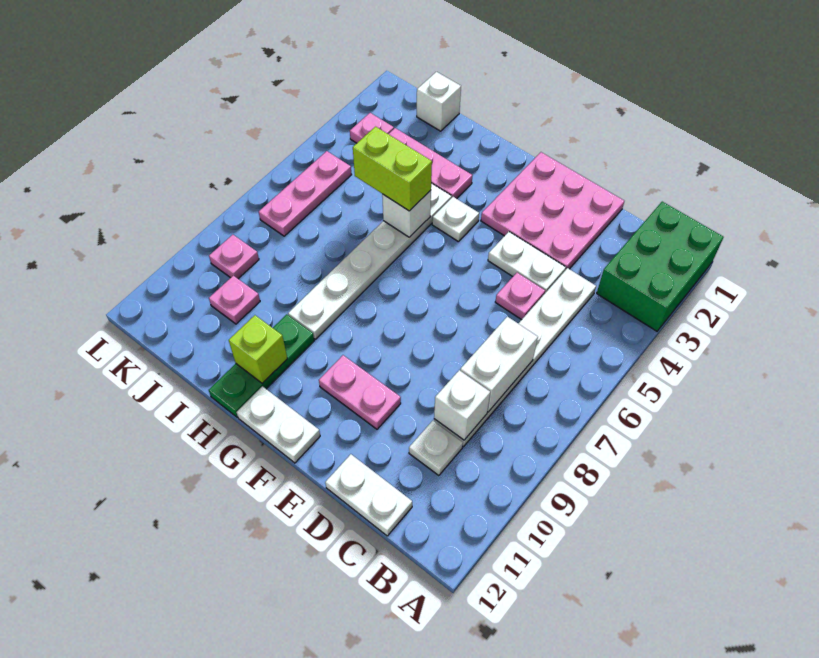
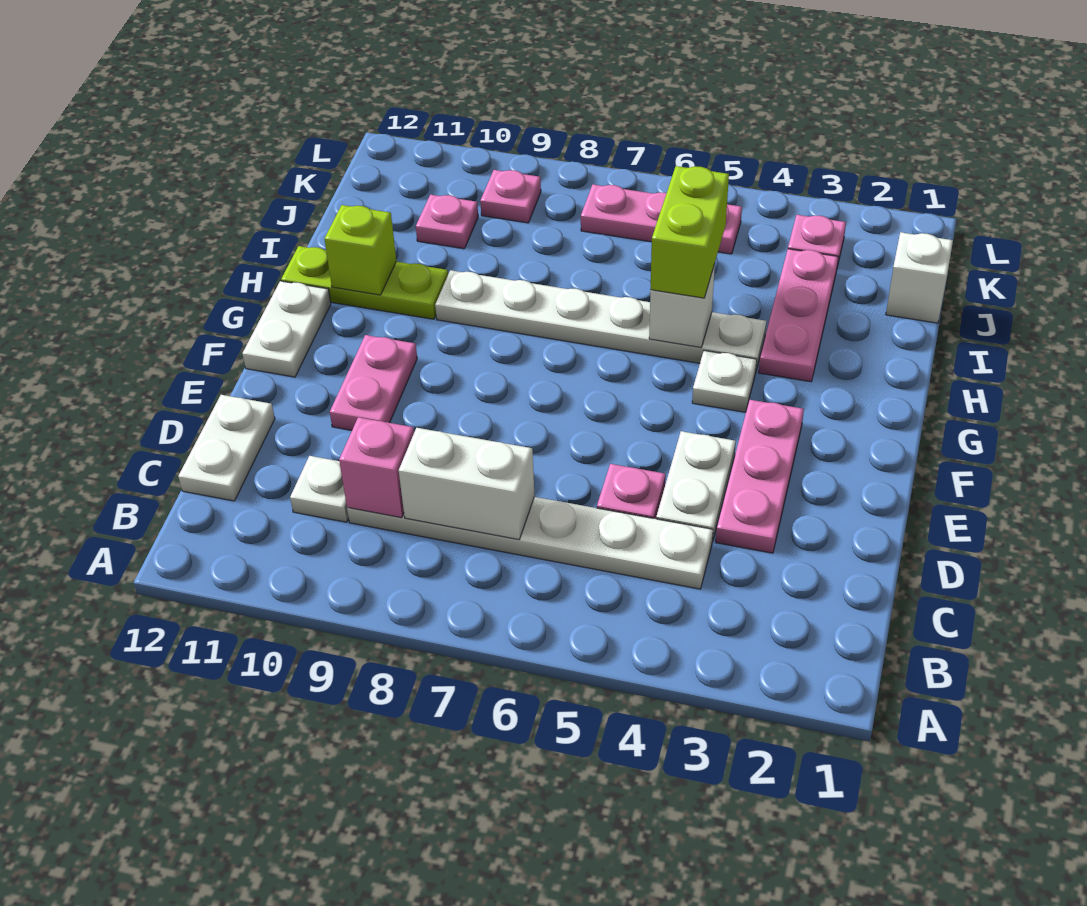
green brick A1:B3 level 1 -> none
white brick C9 level 2 -> pink brick C9 level 2
pink plate D1:F3 level 1 -> pink plate D3:F3 level 1
green plate H10:H12 level 1 -> lime plate H10:H12 level 1

